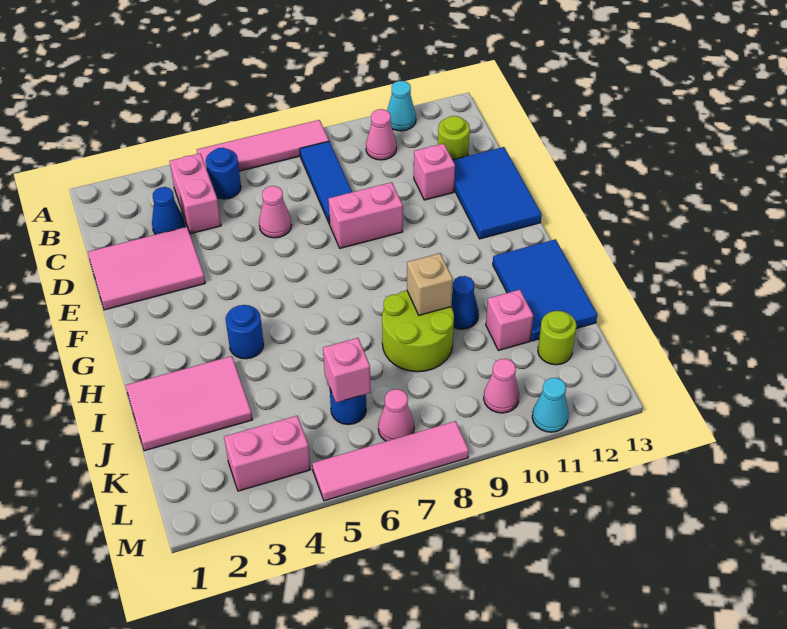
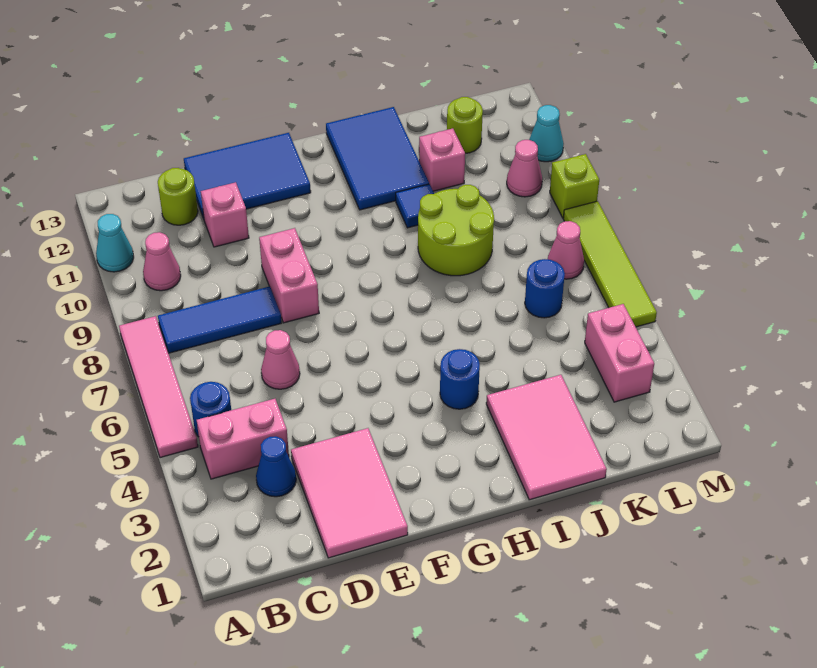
blue tile H12:J13 level 1 -> blue tile H11:I13 level 1
tan brick I9 level 2 -> none
blue cone I10 level 1 -> blue tile I10 level 1
pink brick K6 level 2 -> none
pink tile M5:M8 level 1 -> lime tile M5:M8 level 1
none -> lime brick M9 level 1

